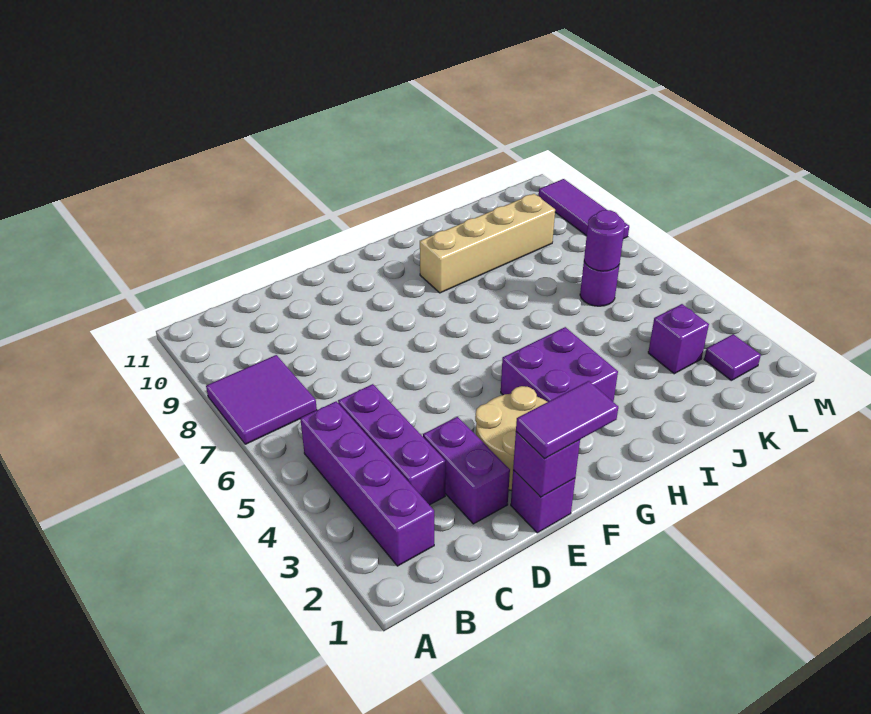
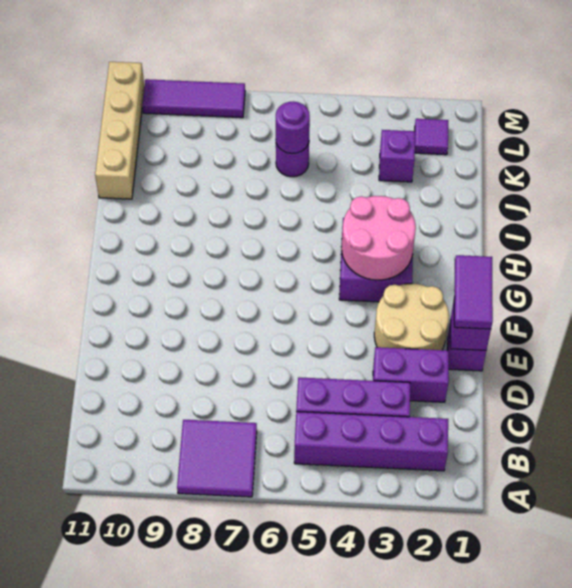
none -> pink round brick G3:H4 level 2
tan brick H9:K9 level 1 -> tan brick J11:M11 level 1

